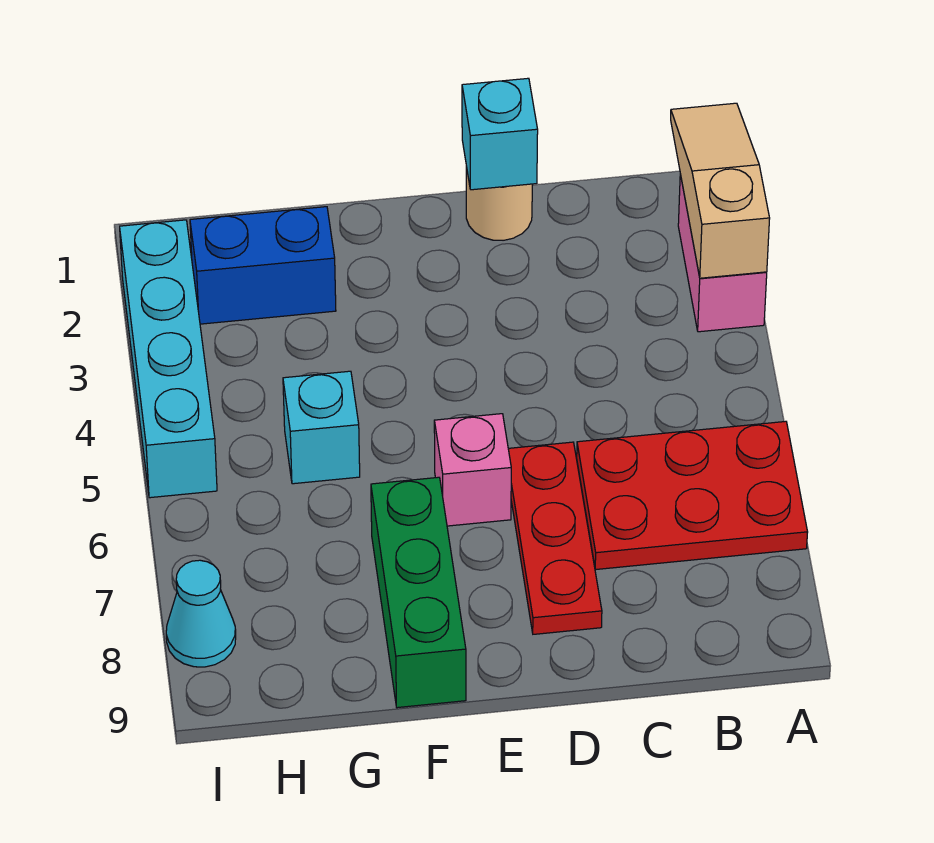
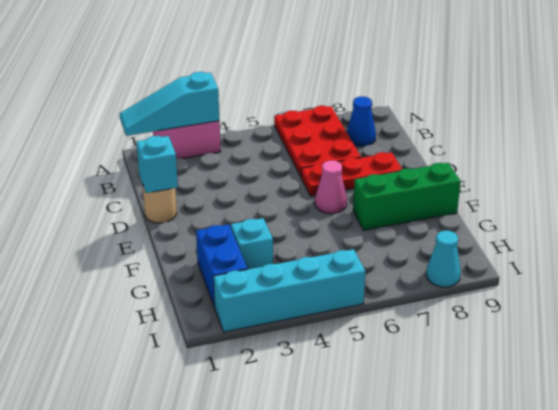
tan slope A1:A3 level 2 top 3 -> cyan slope A1:A3 level 2 top 3
none -> blue cone B8 level 1
pink brick E6 level 1 -> pink cone E6 level 1
cyan brick G5 level 1 -> cyan brick G3 level 1

